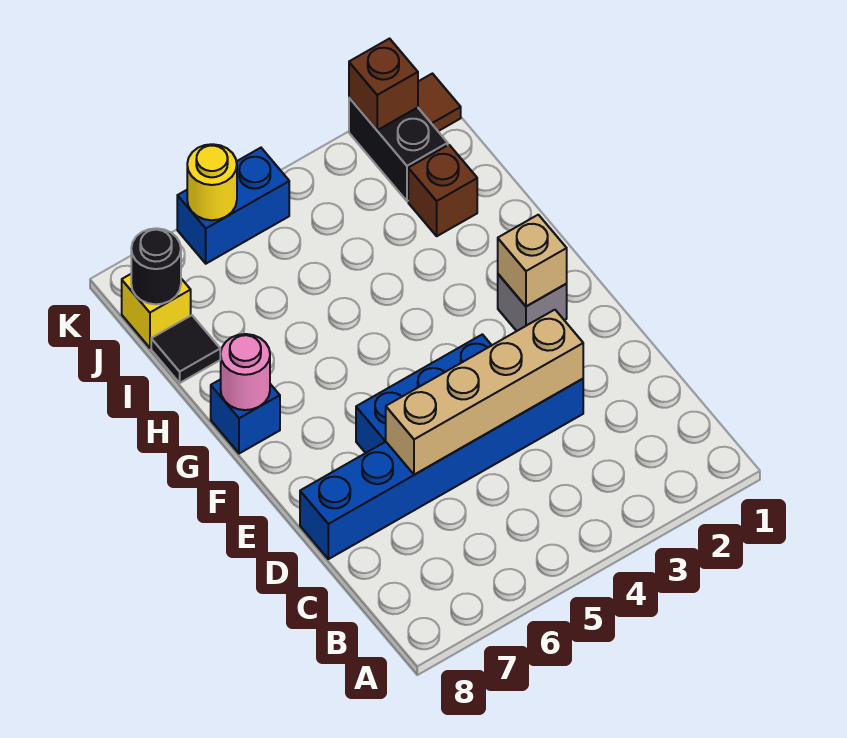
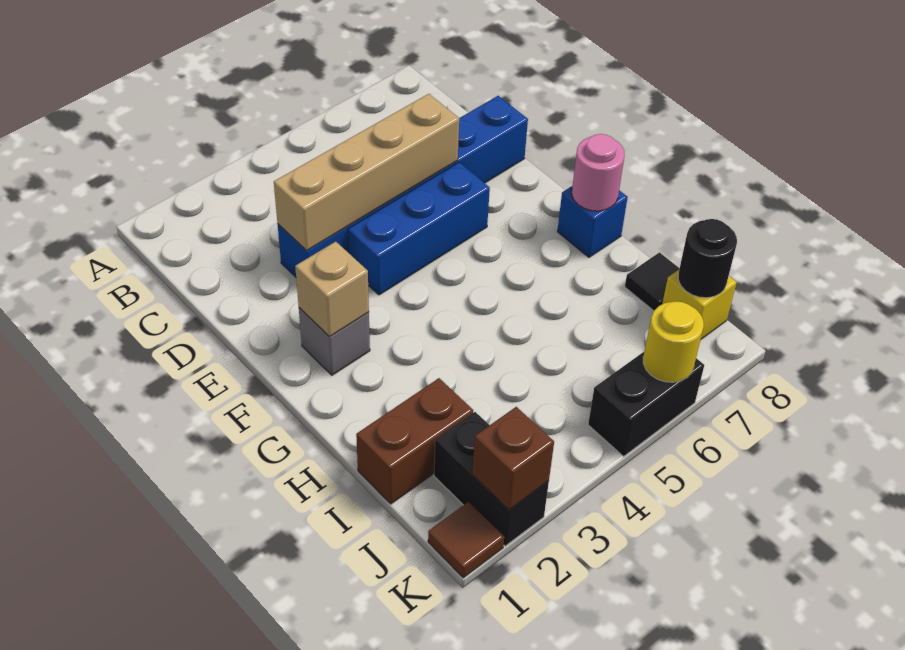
brown brick I2 level 1 -> brown brick I1:I2 level 1
blue brick K5:K6 level 1 -> black brick K5:K6 level 1

